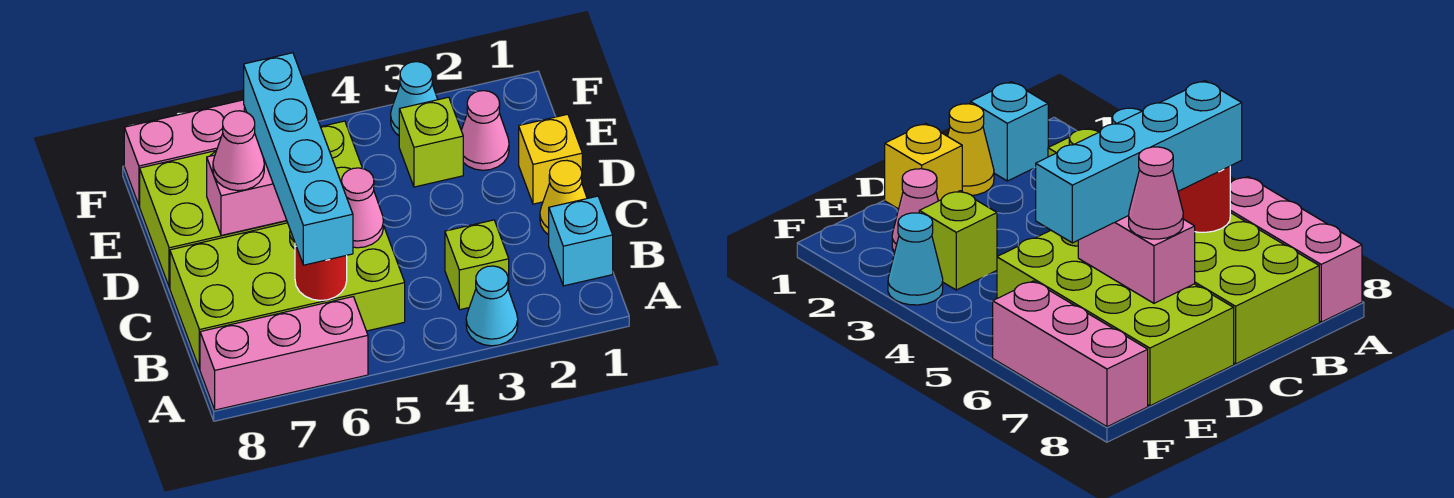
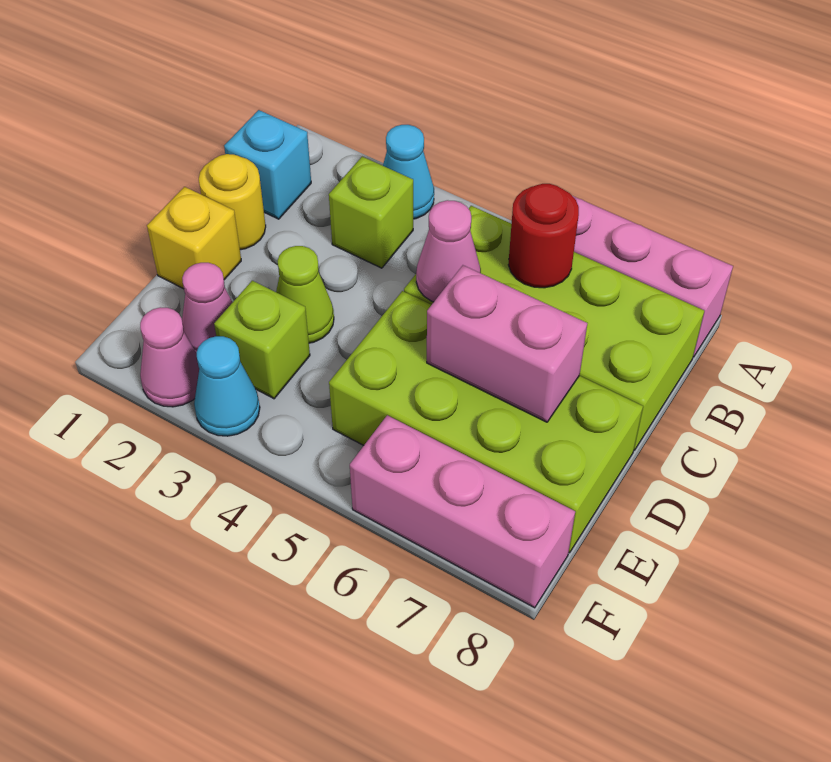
cyan brick B6:E6 level 3 -> none
yellow cone C1 level 1 -> yellow round brick C1 level 1
none -> lime cone D3 level 1
pink cone D7 level 3 -> pink cone F2 level 1

